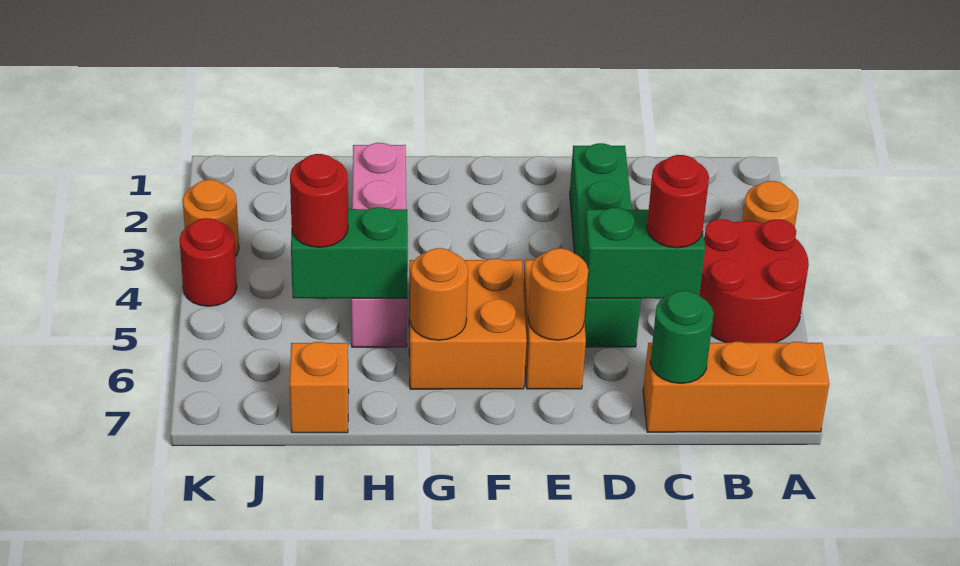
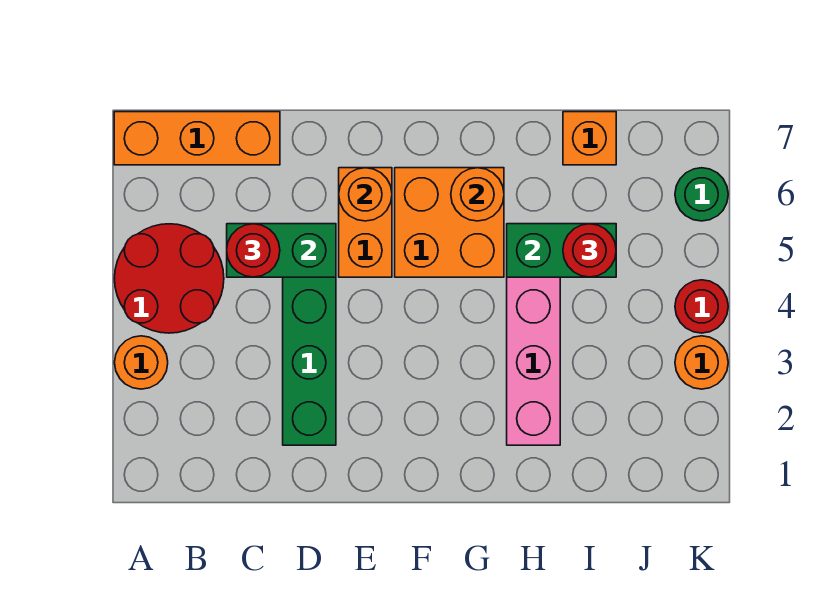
green round brick C7 level 2 -> green round brick K6 level 1

